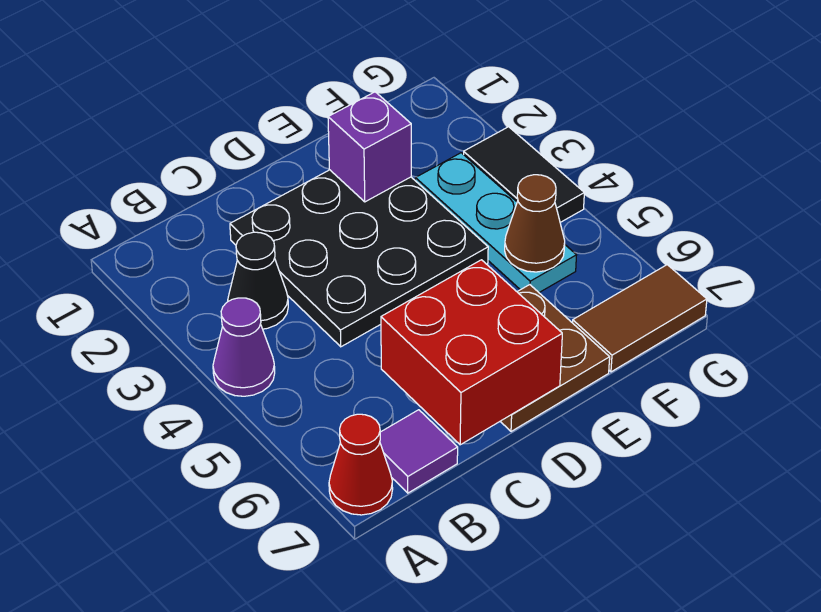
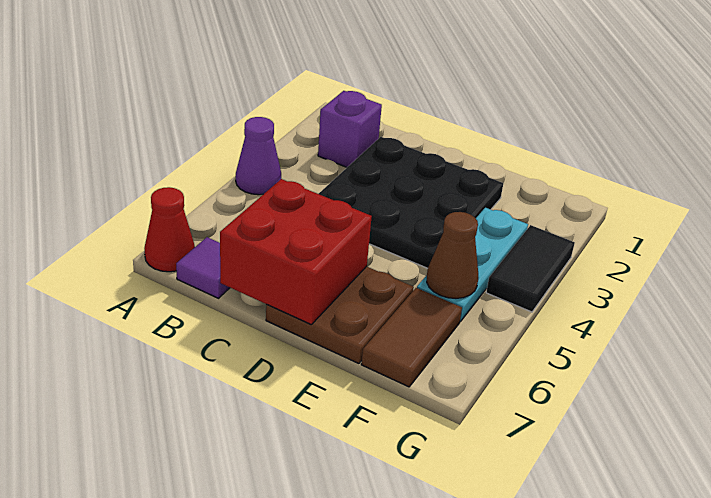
black cone B3 level 1 -> none
purple brick E2 level 2 -> purple brick B2 level 1
brown tile F7:G7 level 1 -> brown tile F6:F7 level 1

